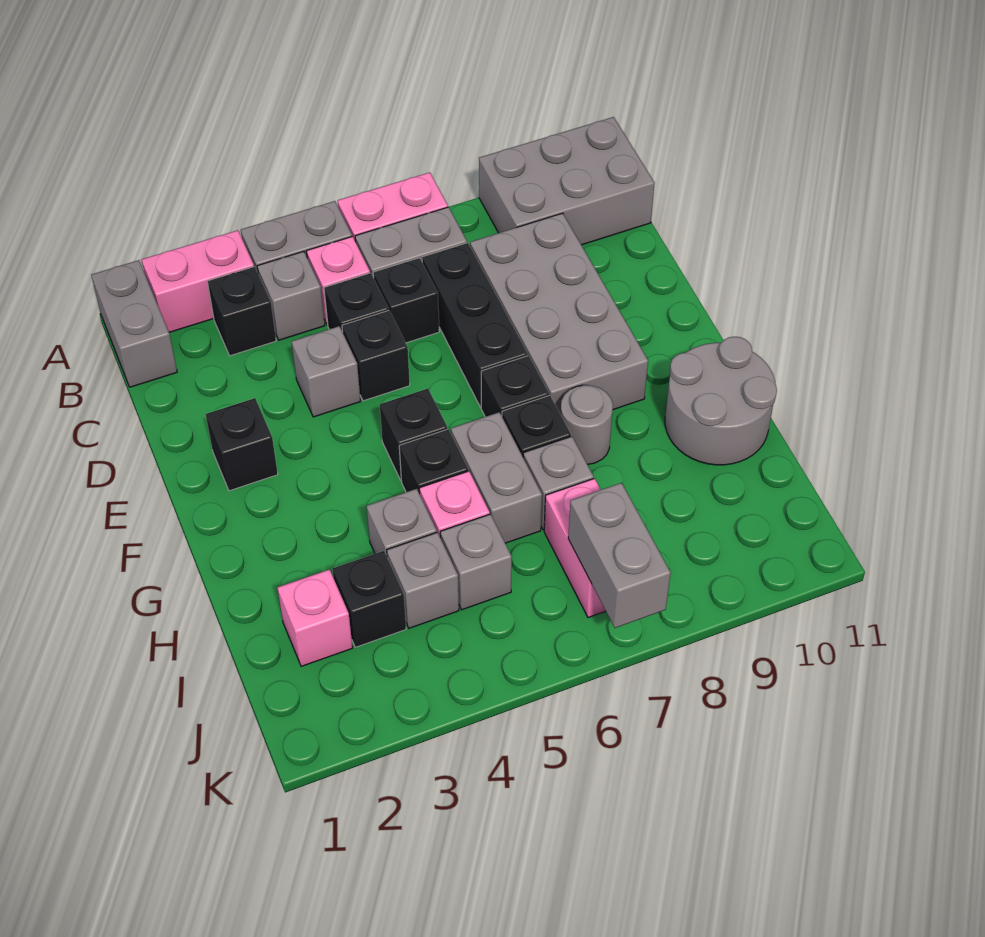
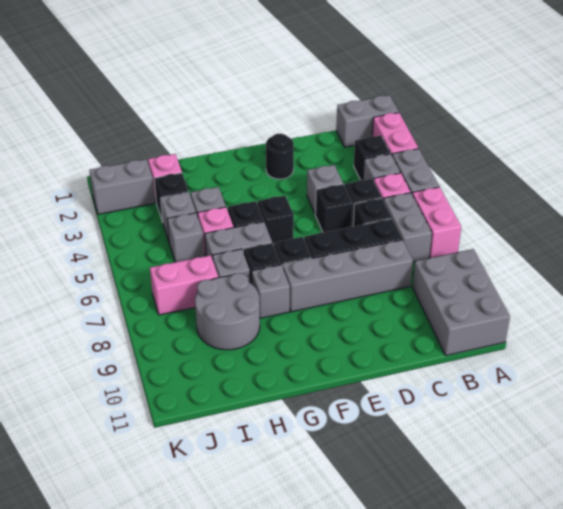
grey brick C8:F9 level 1 -> grey brick C8:F8 level 1
black brick E2 level 1 -> black round brick E2 level 1
grey round brick G8 level 1 -> grey brick G8 level 1
grey round brick G10:H11 level 1 -> grey round brick H8:I9 level 1
grey brick J7:K7 level 2 -> grey brick J2:K2 level 1

